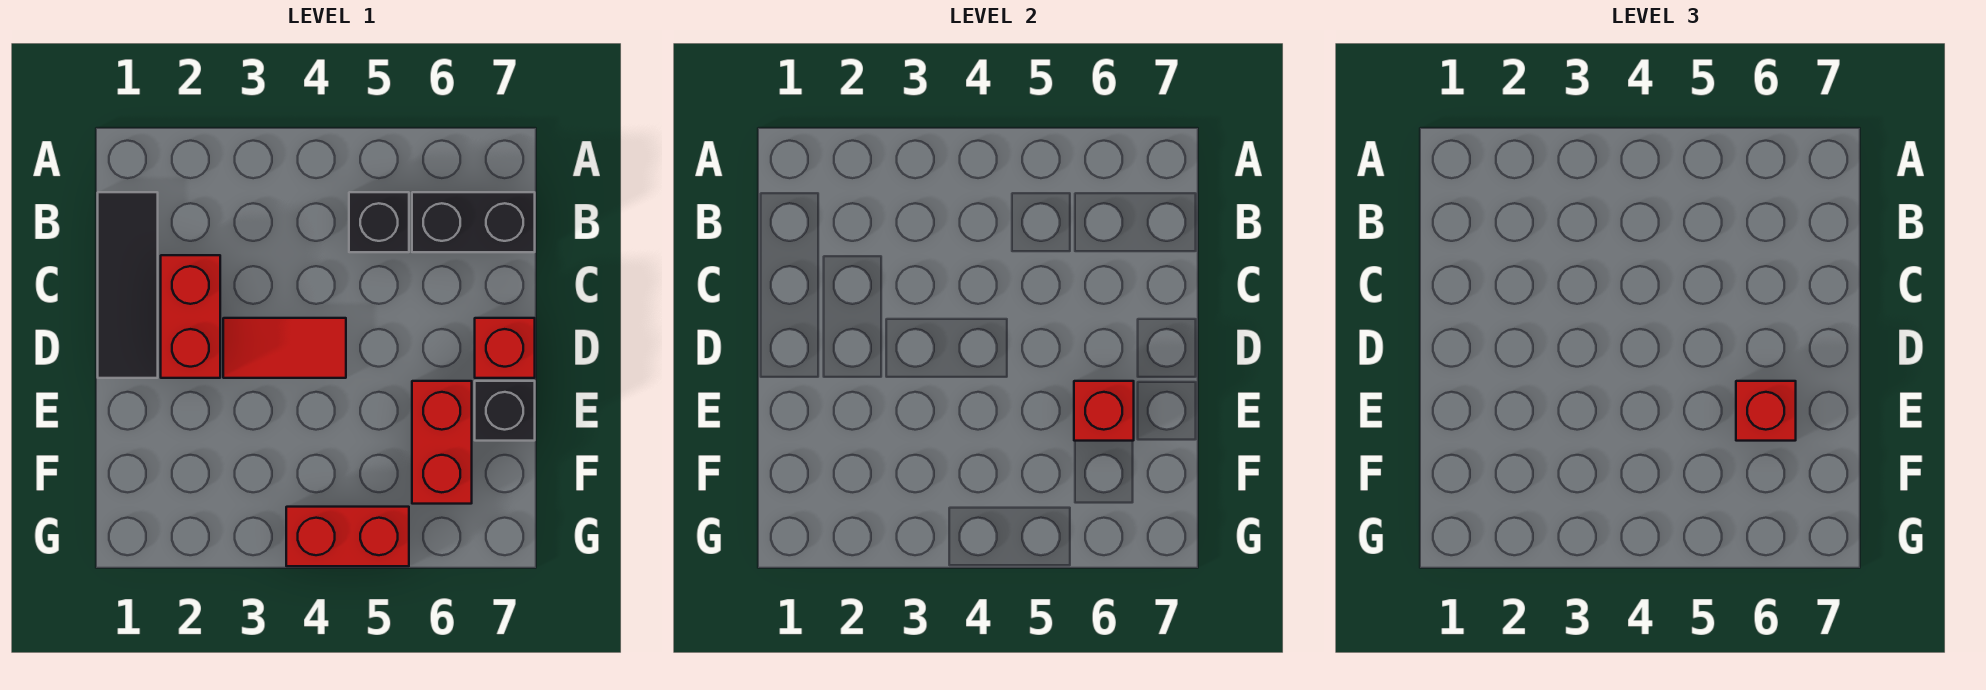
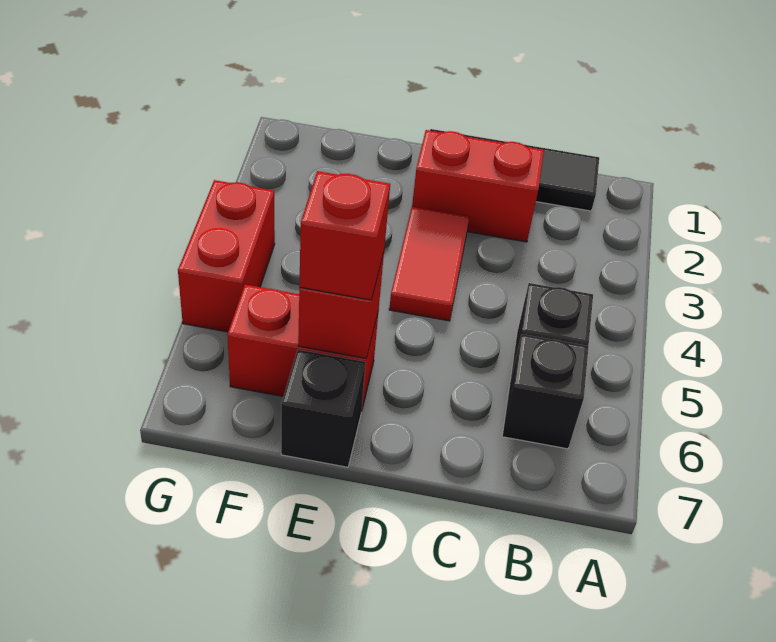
black brick B6:B7 level 1 -> black brick B6 level 1
red brick D7 level 1 -> none

